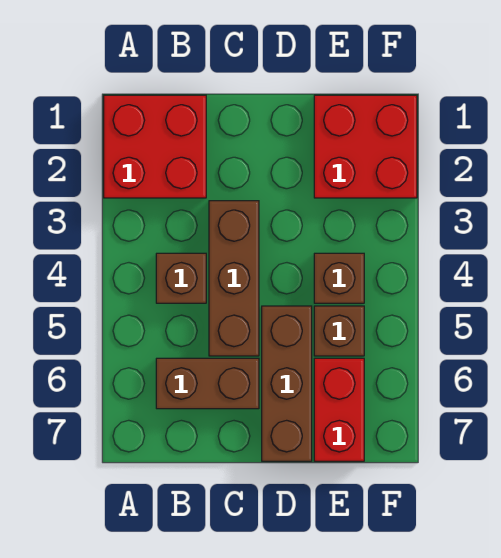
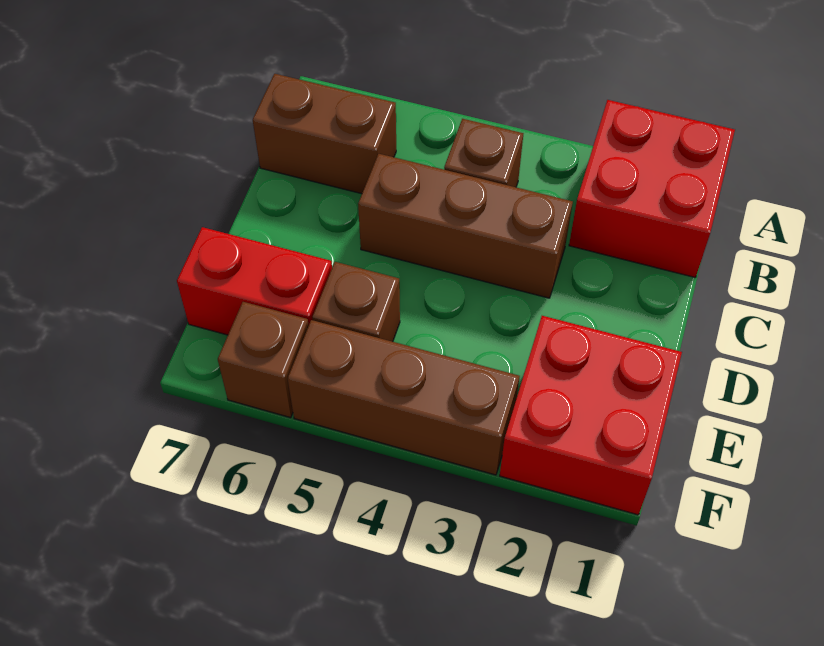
brown brick B6:C6 level 1 -> brown brick B6:B7 level 1
brown brick D5:D7 level 1 -> brown brick F3:F5 level 1
brown brick E4 level 1 -> brown brick F6 level 1

